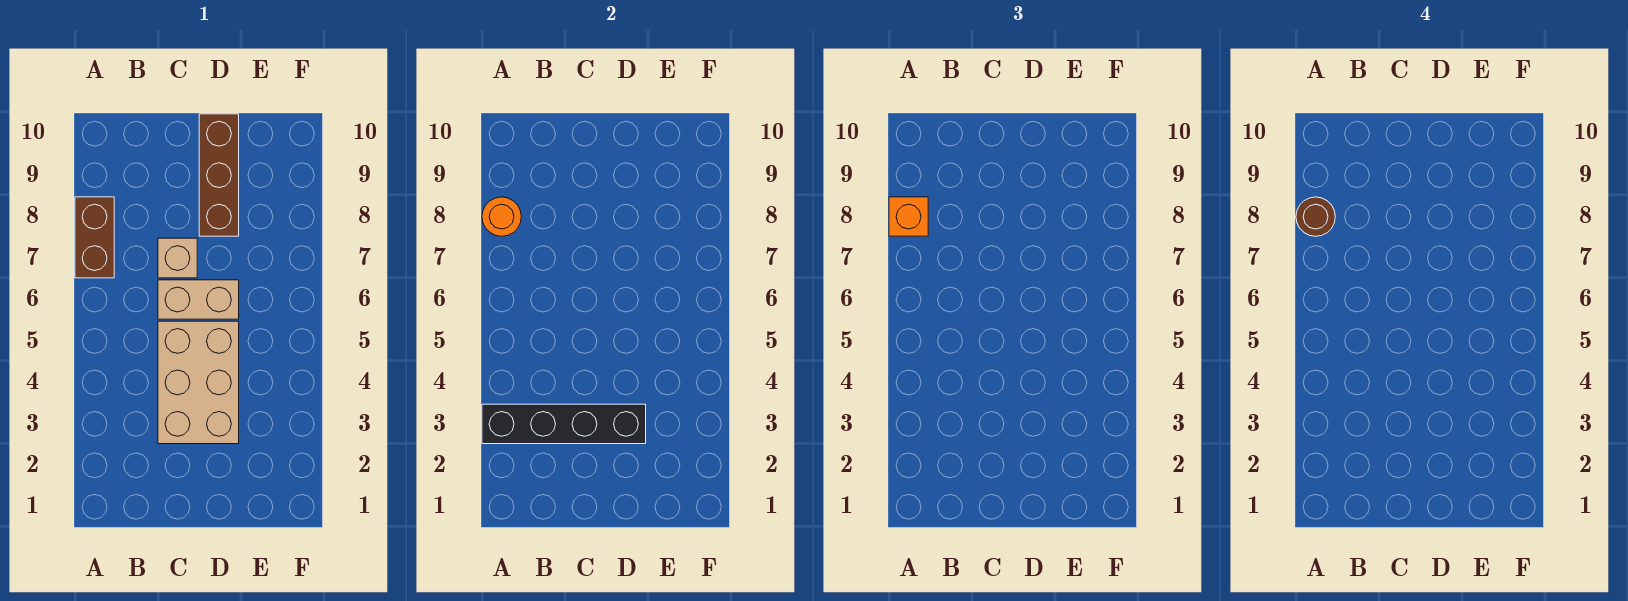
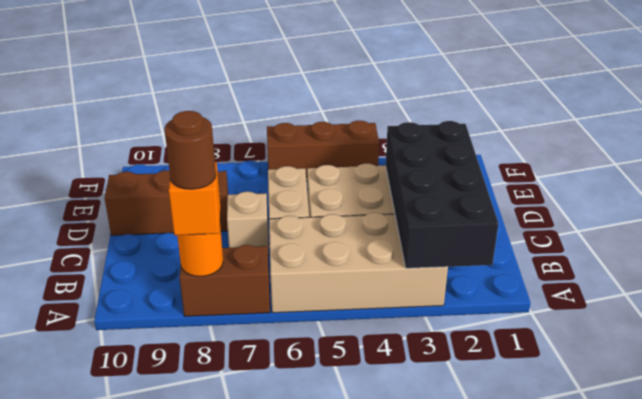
none -> tan brick A3:B6 level 1
black brick A3:D3 level 2 -> black brick A2:D3 level 2
none -> brown brick F4:F6 level 1

